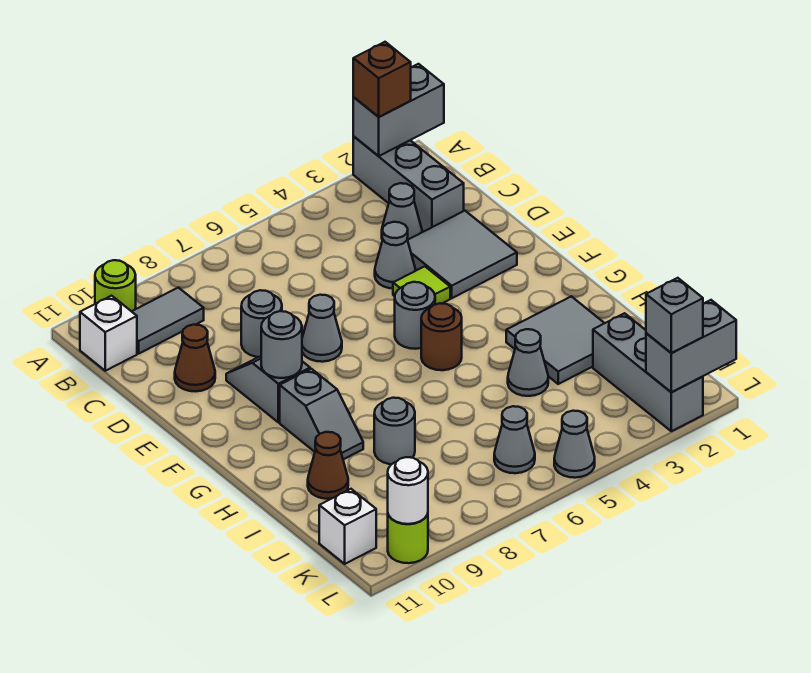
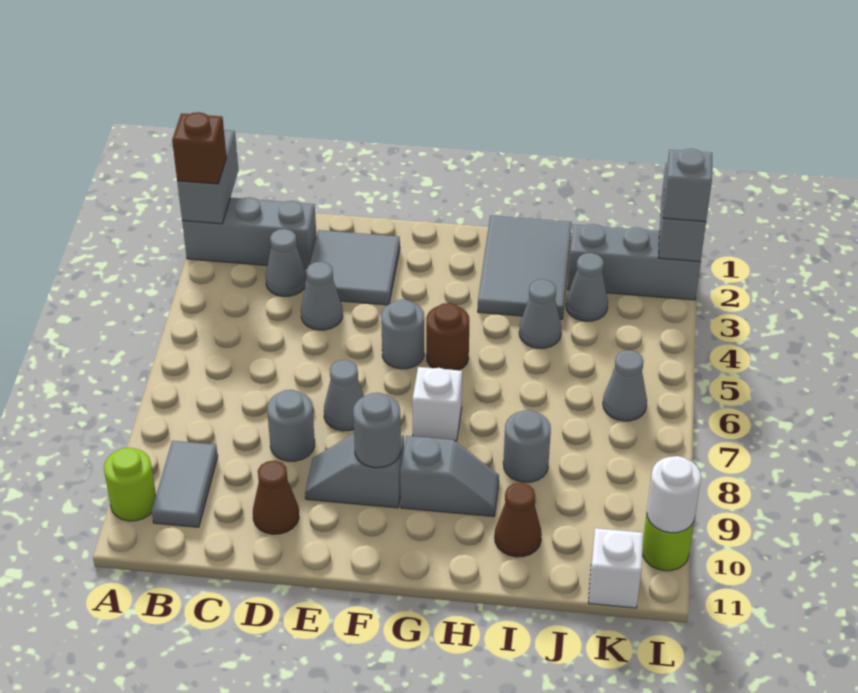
white brick B11 level 1 -> white brick G7 level 1
lime tile E4 level 1 -> none
grey tile H2:I3 level 1 -> grey tile H1:I3 level 1
grey cone L5 level 1 -> grey cone J3 level 1

